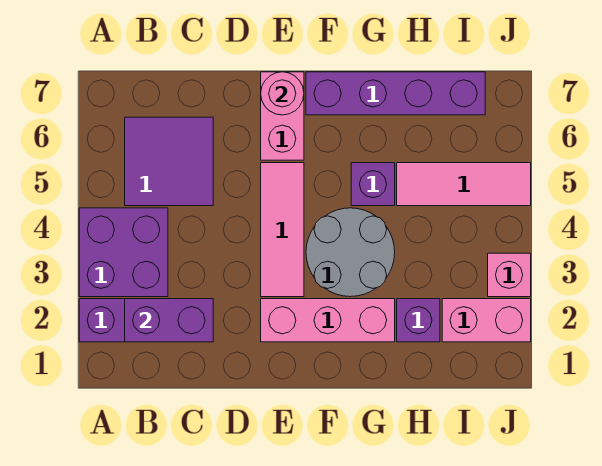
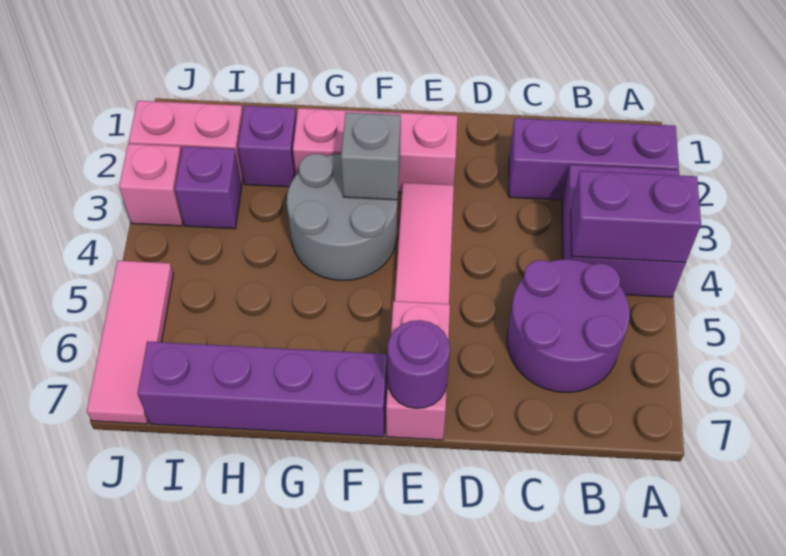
purple brick B2:C2 level 2 -> purple brick A4:B4 level 2
purple tile B5:C6 level 1 -> purple round brick B5:C6 level 1
pink round brick E7 level 2 -> purple round brick E7 level 2
none -> grey brick F3 level 2
purple brick G5 level 1 -> purple brick I3 level 1
pink tile H5:J5 level 1 -> pink tile J5:J7 level 1

